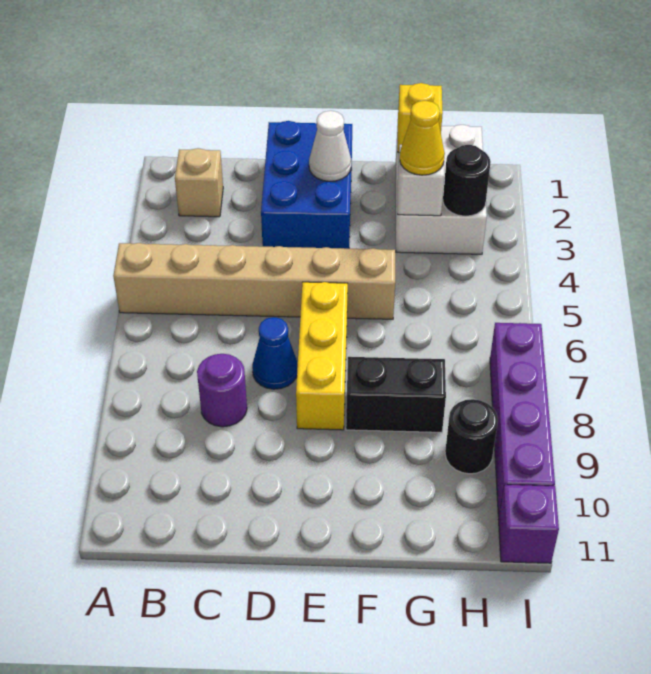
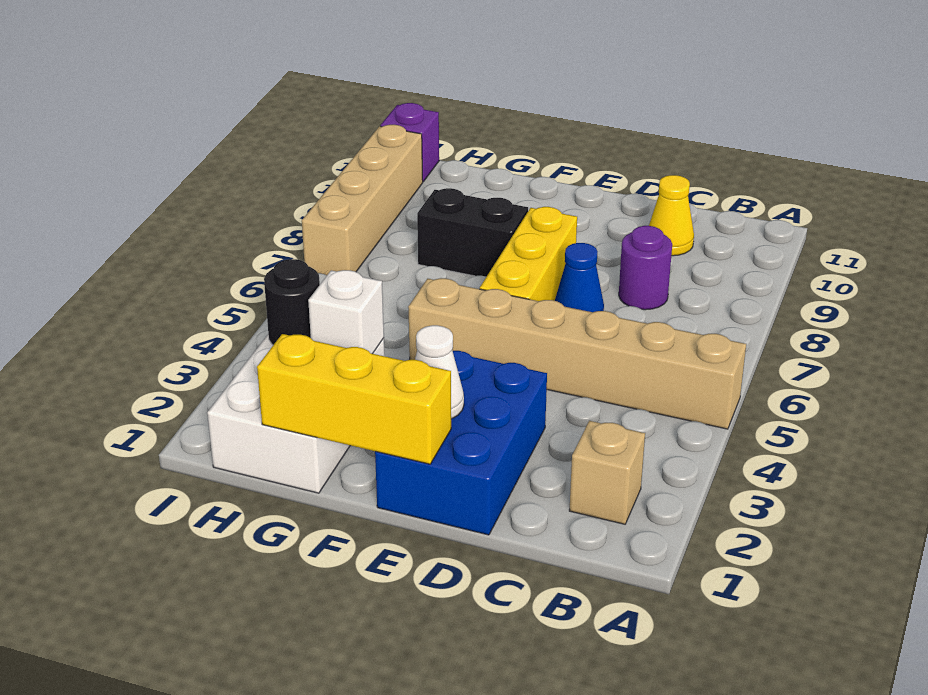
yellow brick G1 level 2 -> yellow brick E1:G1 level 2
yellow cone G3 level 3 -> yellow cone C10 level 1
black round brick H9 level 1 -> none
purple brick I7:I10 level 1 -> tan brick I7:I10 level 1

